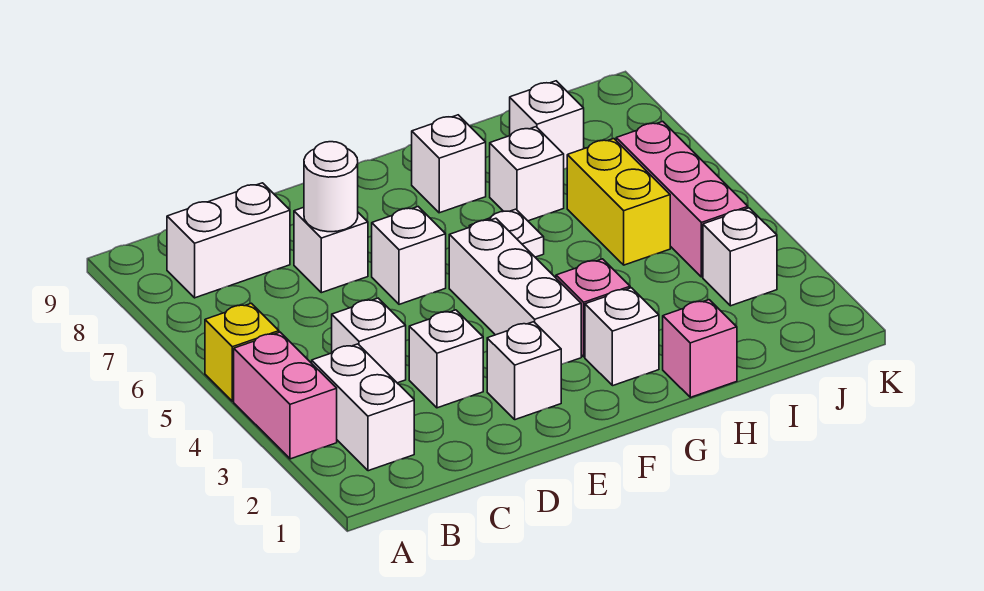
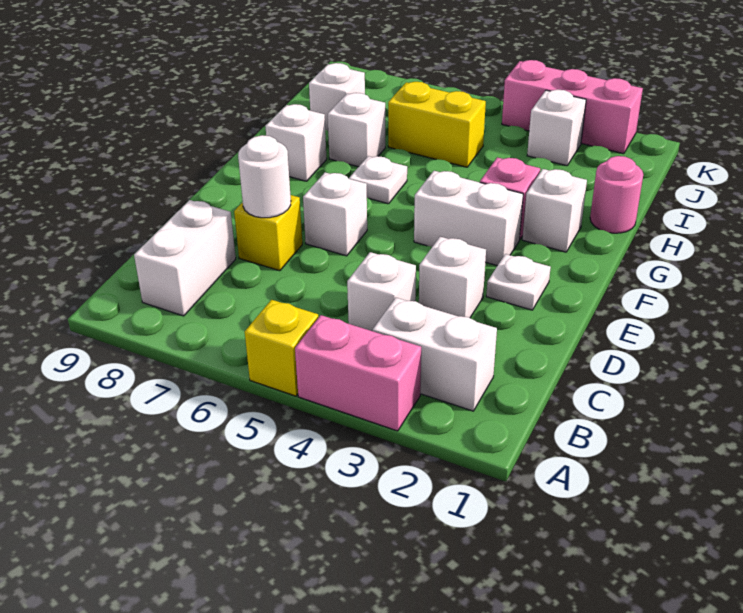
white brick D7 level 1 -> yellow brick D7 level 1
white brick E2 level 1 -> white plate E2 level 1
white brick F3:F5 level 1 -> white brick F3:F4 level 1
pink brick H1 level 1 -> pink round brick H1 level 1
pink brick J4:J6 level 1 -> pink brick K2:K4 level 1

